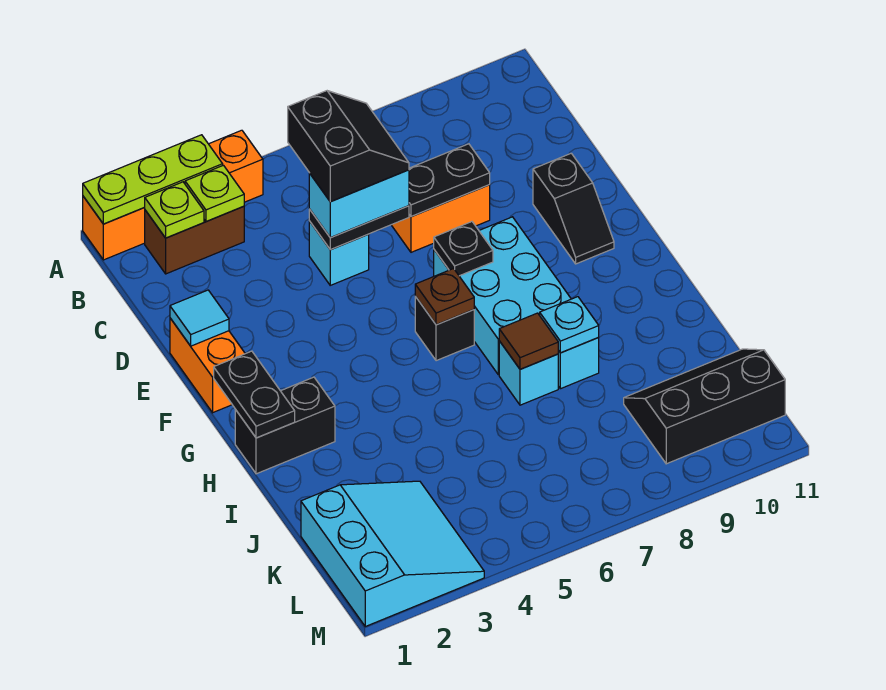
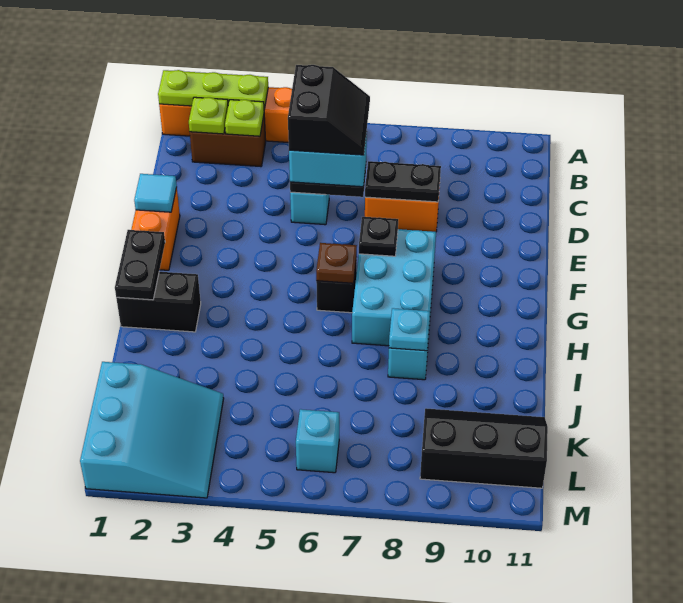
black slope E10:F10 level 1 top E -> none
cyan brick I7 level 1 -> cyan brick L6 level 1
brown tile I7 level 2 -> none

